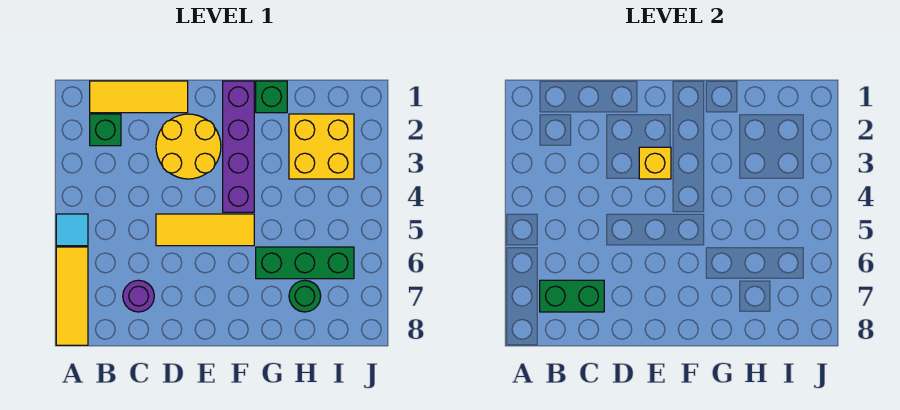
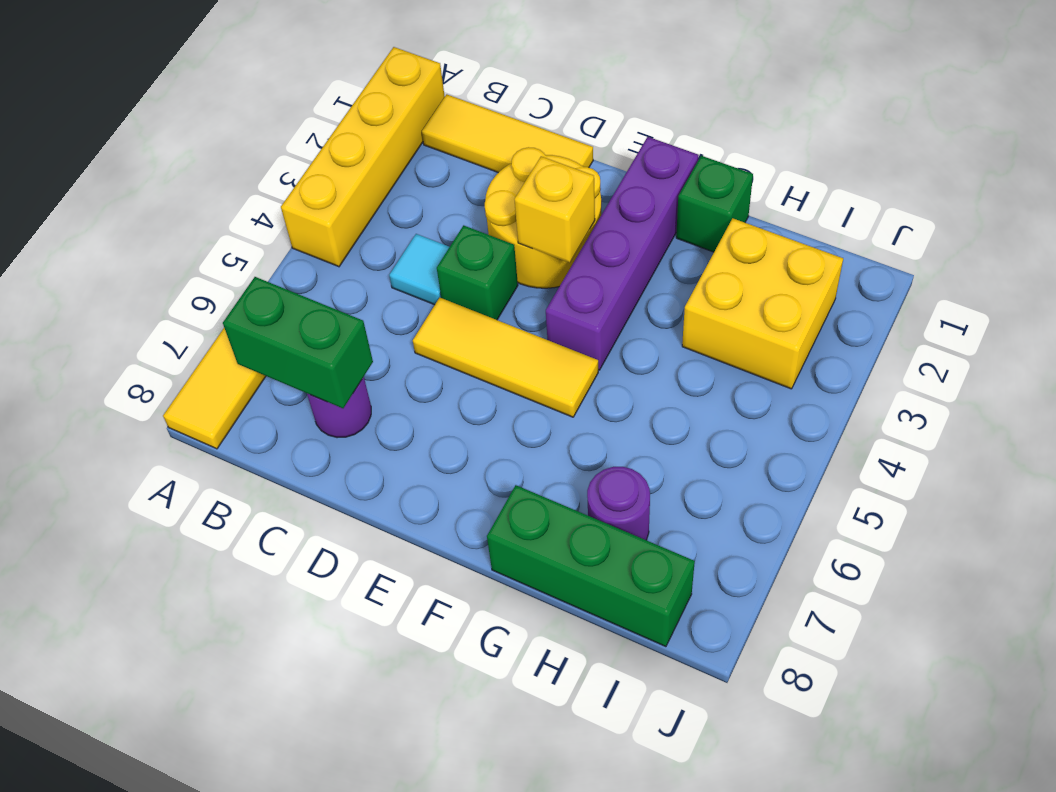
none -> yellow brick A1:A4 level 1
cyan tile A5 level 1 -> cyan tile C4 level 1
green brick B2 level 1 -> green brick D4 level 1
green brick G6:I6 level 1 -> green brick G8:I8 level 1
green round brick H7 level 1 -> purple round brick H7 level 1

